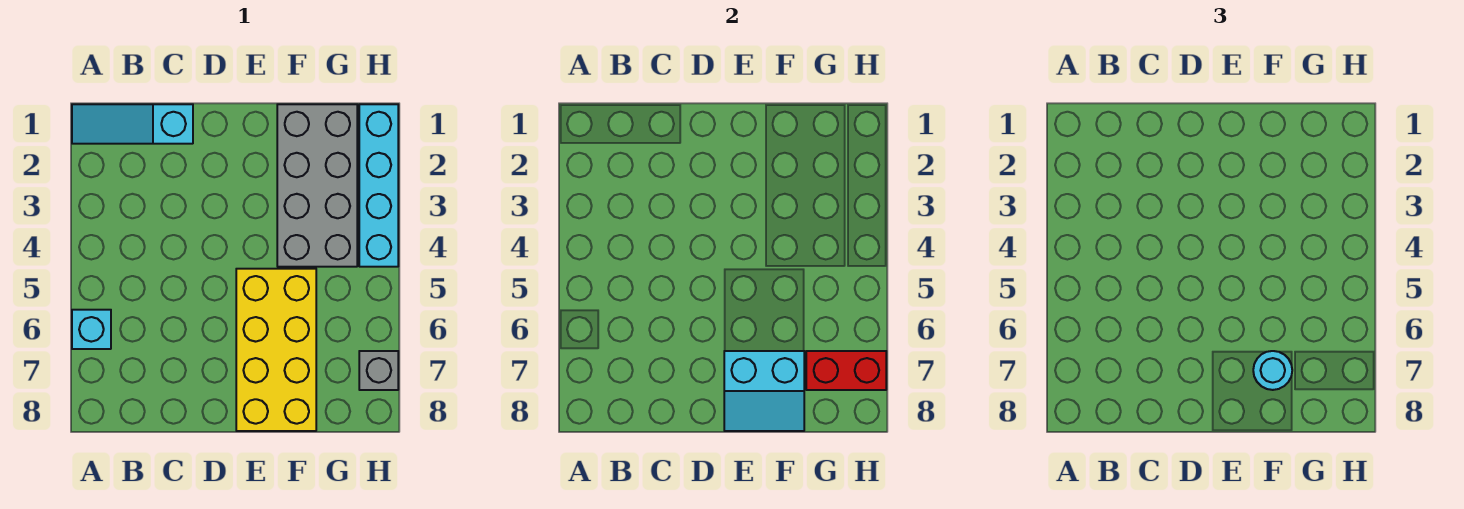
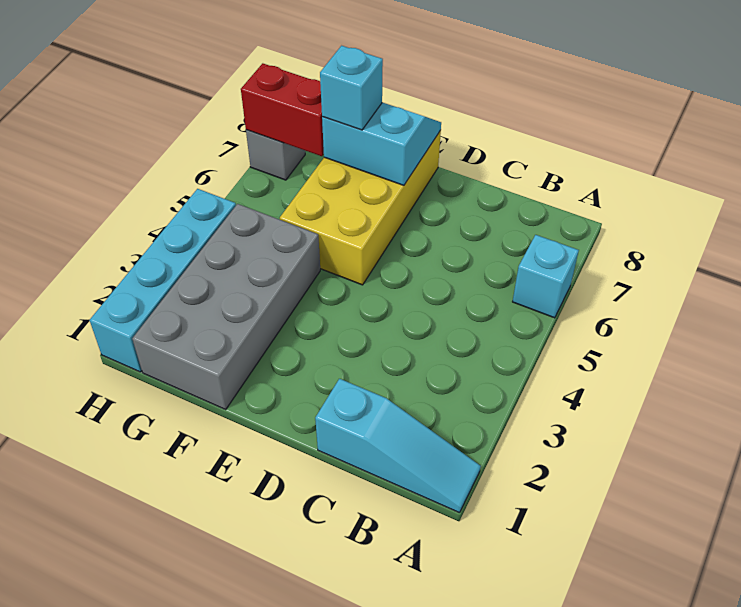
cyan round brick F7 level 3 -> cyan brick F7 level 3

